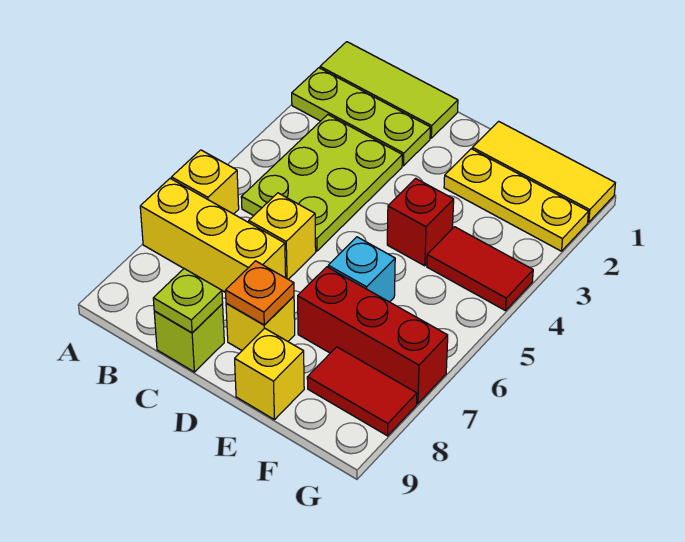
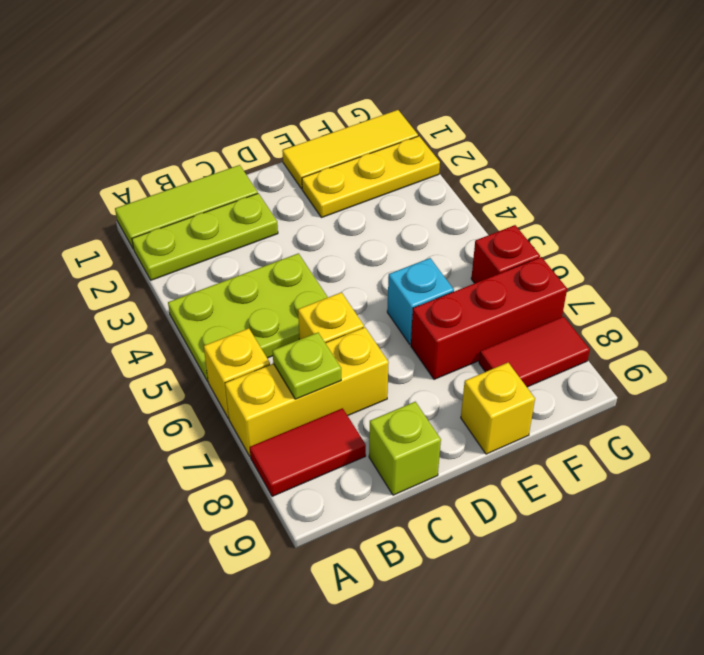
lime plate B3:C5 level 1 -> lime plate A4:C5 level 1
lime plate C9 level 2 -> lime plate B7 level 2
yellow brick D8 level 1 -> none
orange plate D8 level 2 -> none
red brick E4 level 1 -> red brick G6 level 1
red tile F4:G4 level 1 -> red tile A8:B8 level 1

